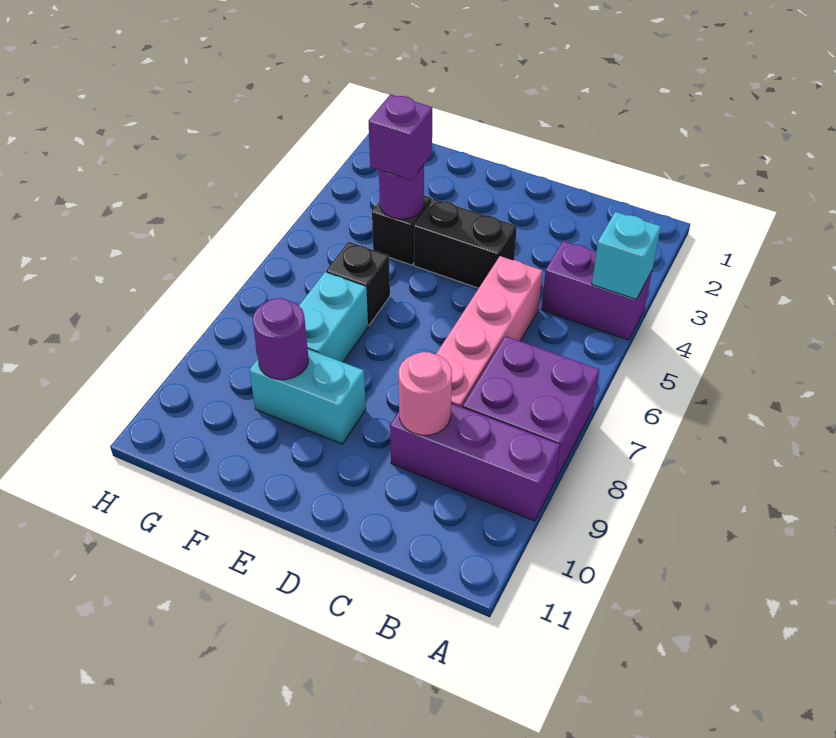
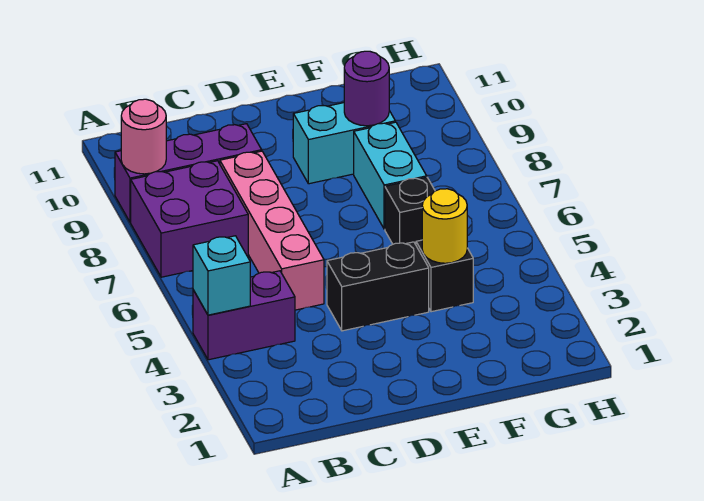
pink round brick C9 level 2 -> pink round brick A9 level 2
purple round brick F4 level 2 -> yellow round brick F4 level 2
purple brick F4 level 3 -> none

